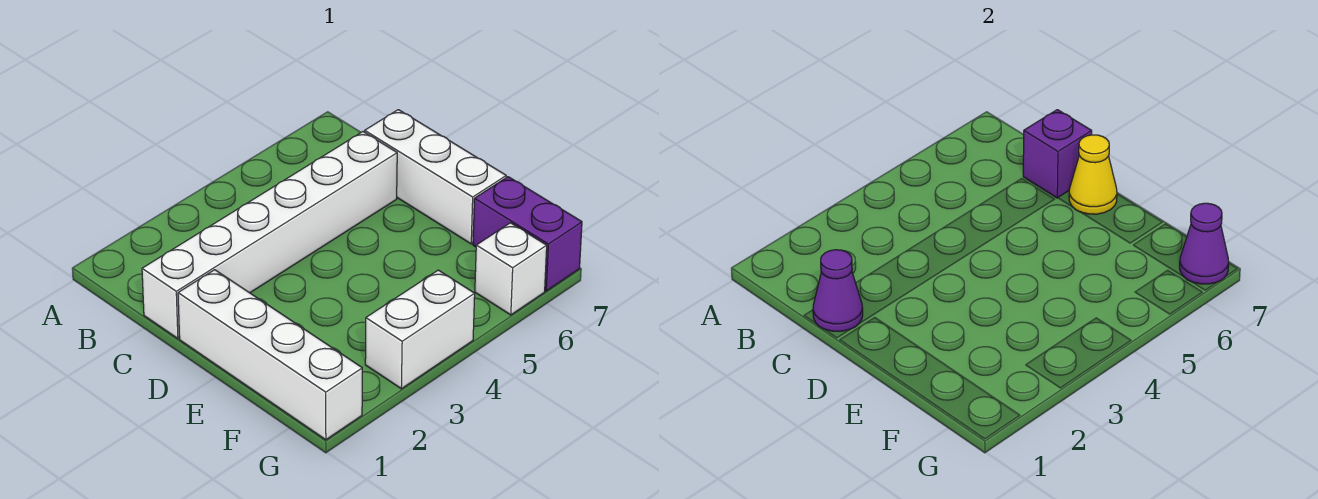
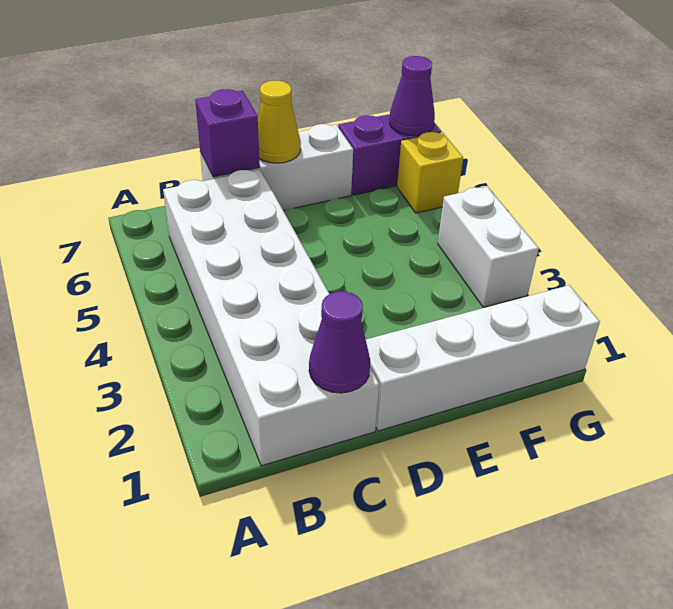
white brick C1:C6 level 1 -> white brick B1:C6 level 1
white brick G6 level 1 -> yellow brick G6 level 1

